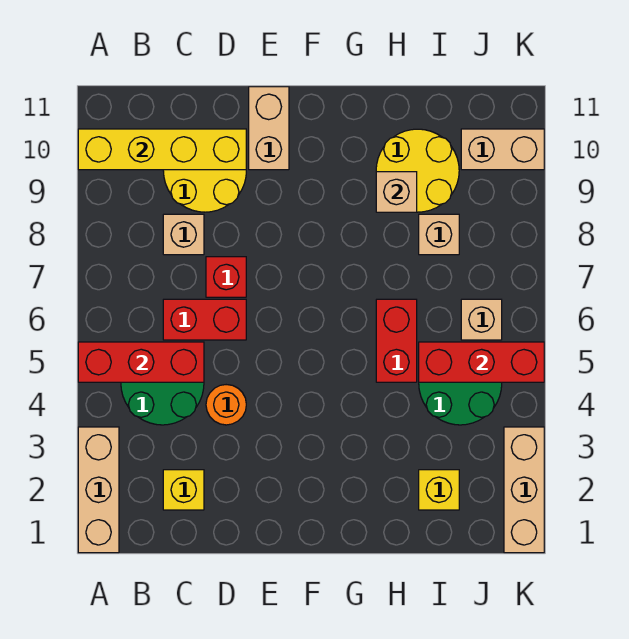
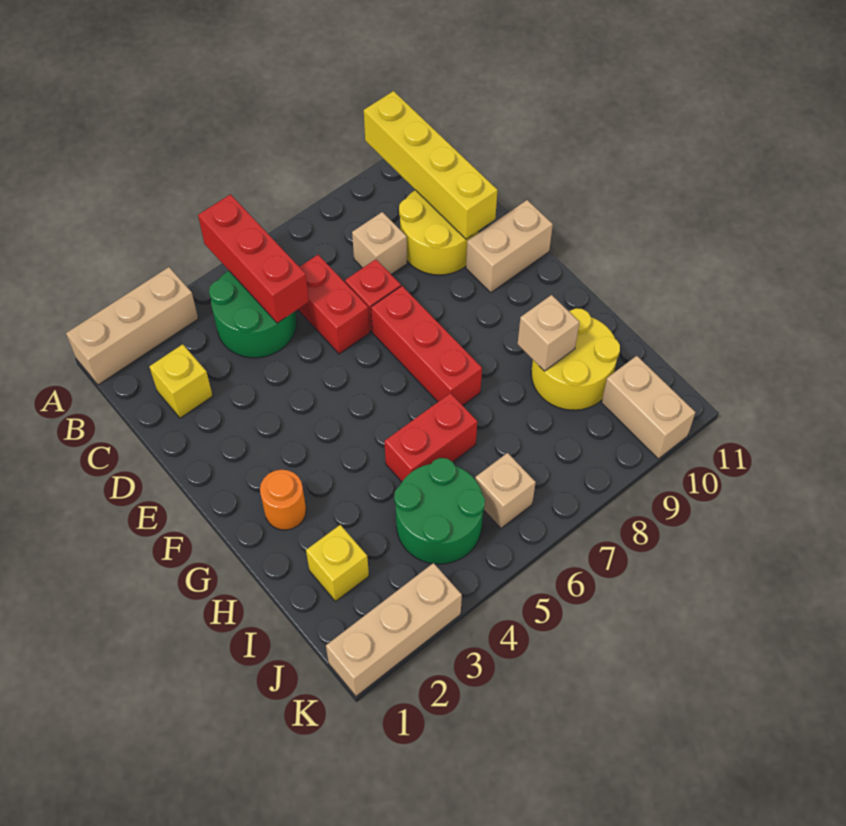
orange round brick D4 level 1 -> orange round brick G2 level 1
red brick I5:K5 level 2 -> red brick E7:G7 level 1
tan brick I8 level 1 -> none

